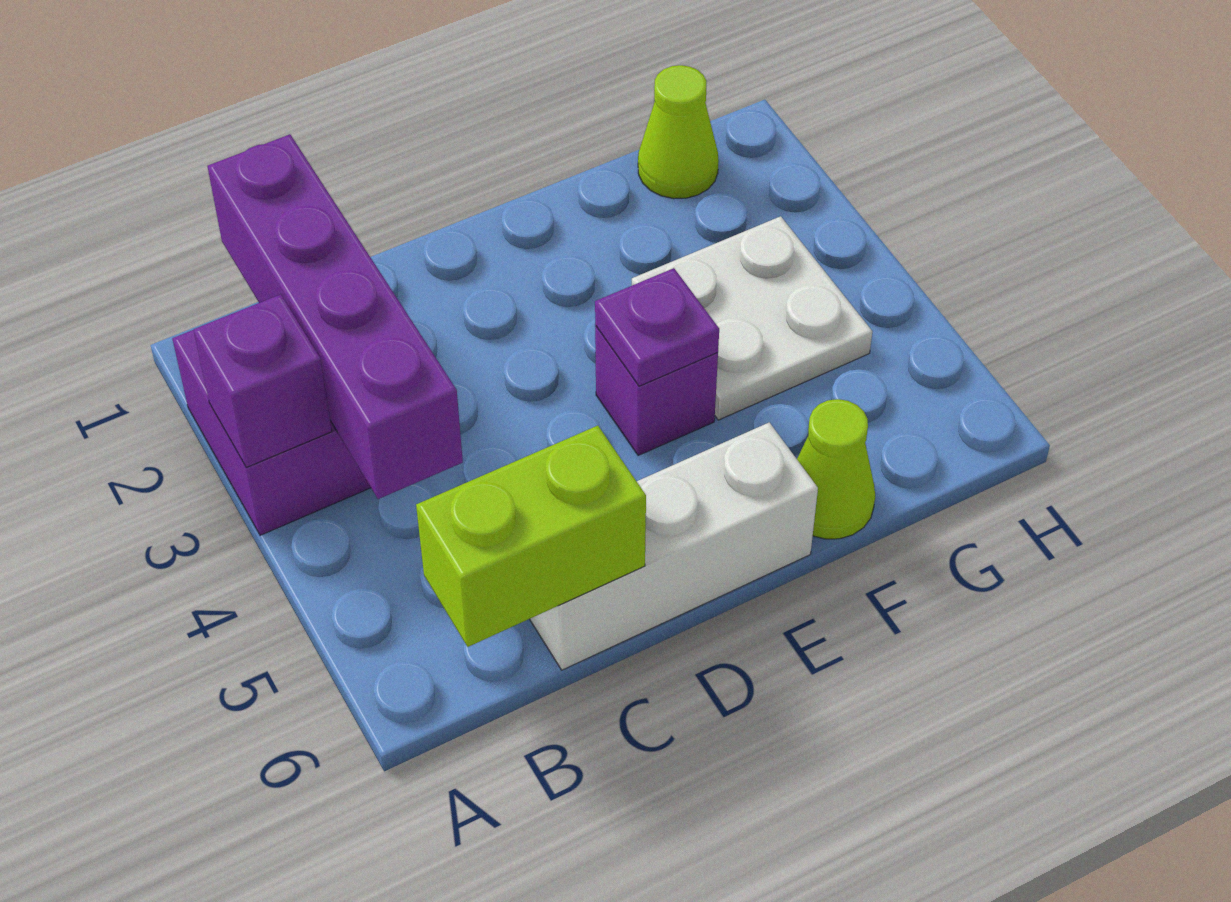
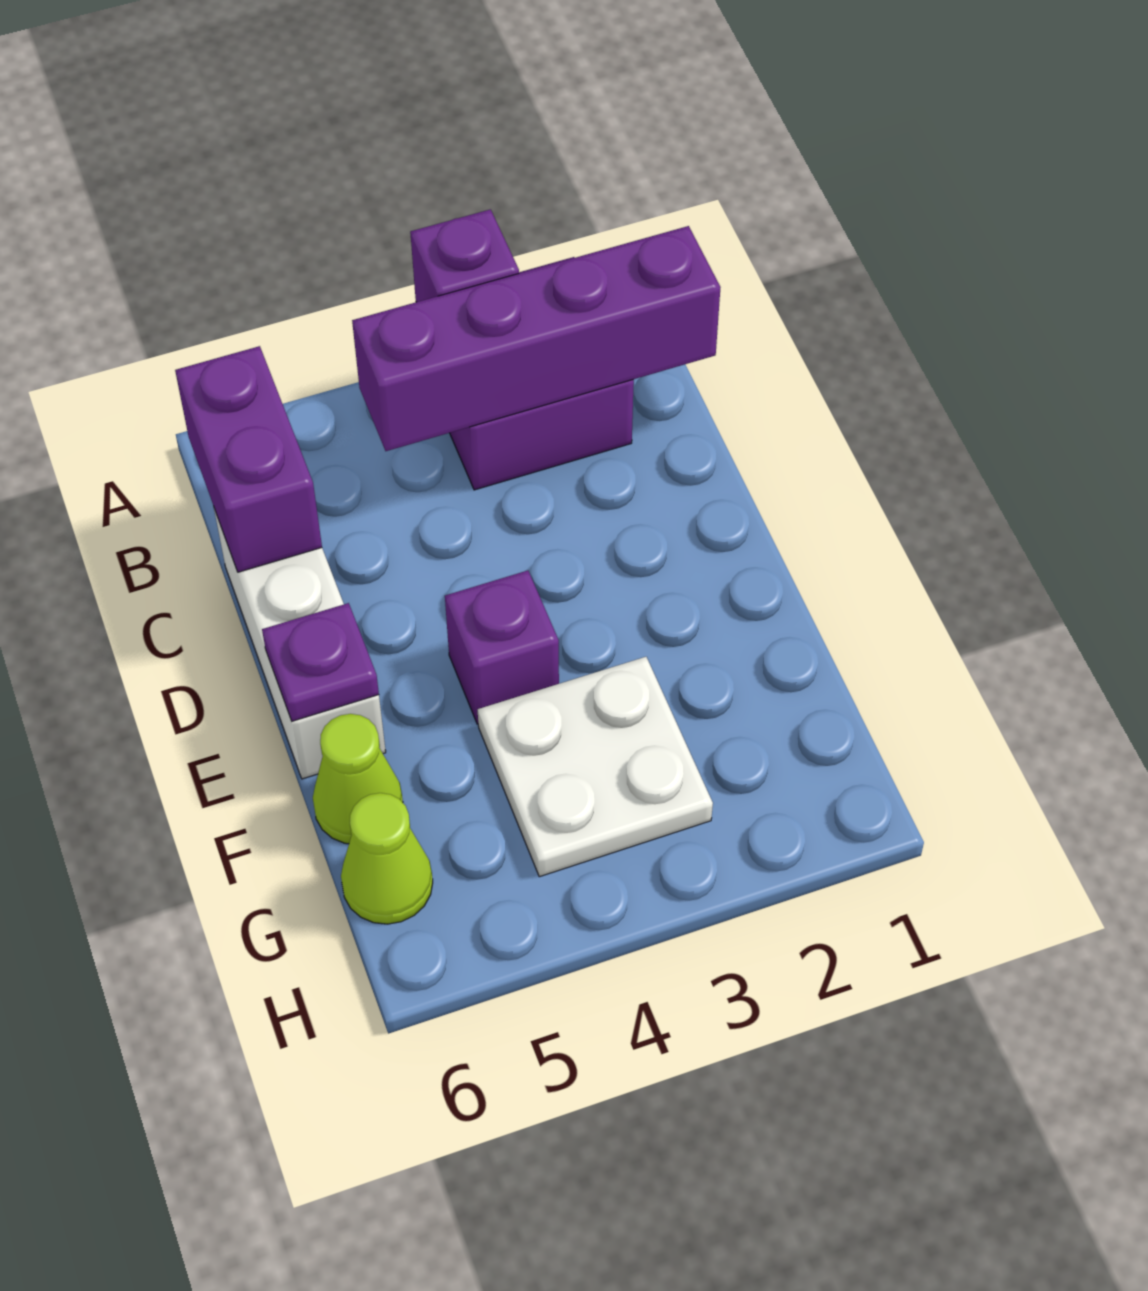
lime brick B6:C6 level 2 -> purple brick B6:C6 level 2
purple plate E4 level 2 -> purple plate E6 level 2
lime cone G1 level 1 -> lime cone G6 level 1

